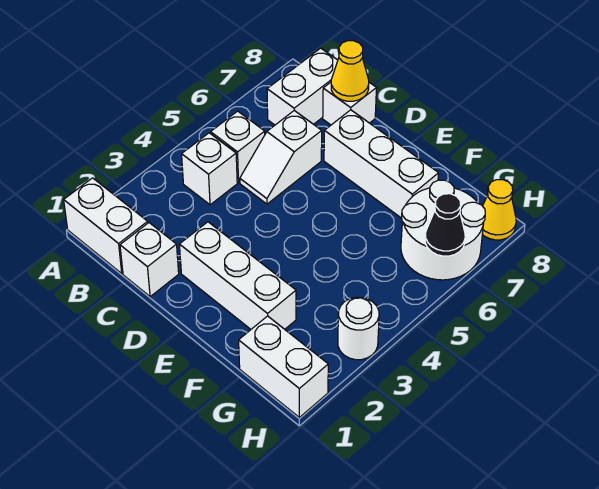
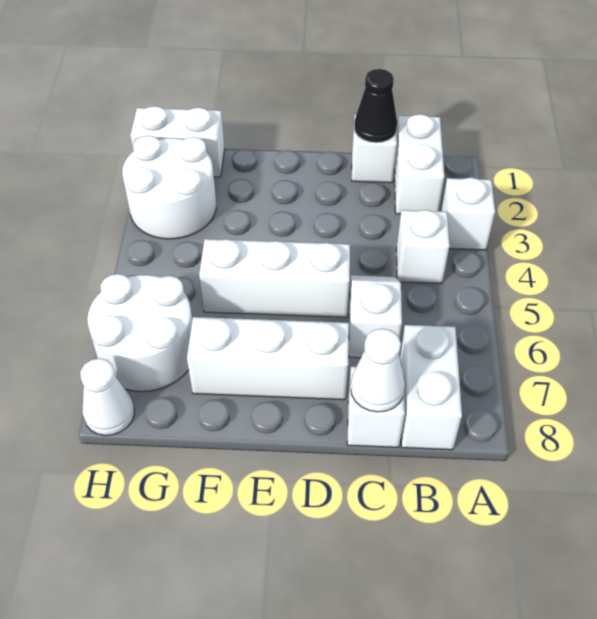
white brick A1:B1 level 1 -> white brick B1:B2 level 1
white brick B5 level 1 -> white brick A3 level 1
yellow cone C8 level 2 -> white cone C8 level 2
white brick D2:F2 level 1 -> white brick D5:F5 level 1
white round brick H3 level 1 -> white round brick G2:H3 level 1
black cone H6 level 2 -> black cone C1 level 2
yellow cone H8 level 1 -> white cone H8 level 1

